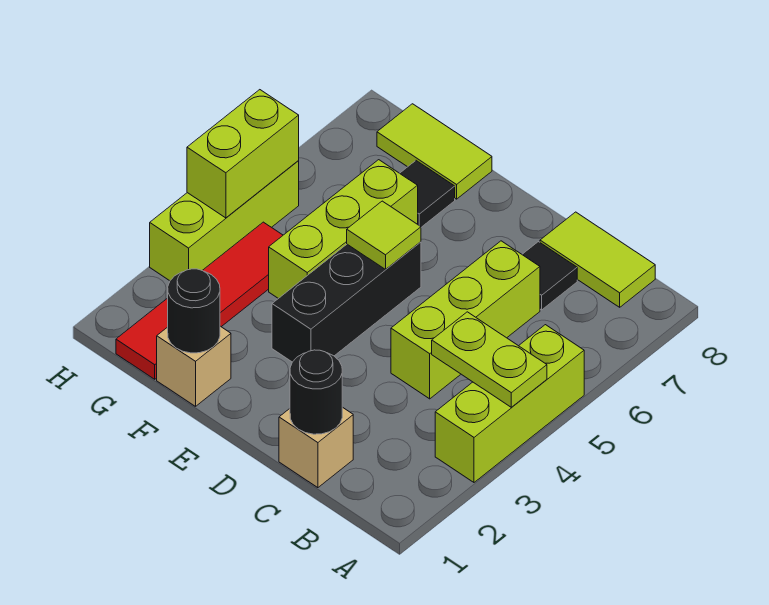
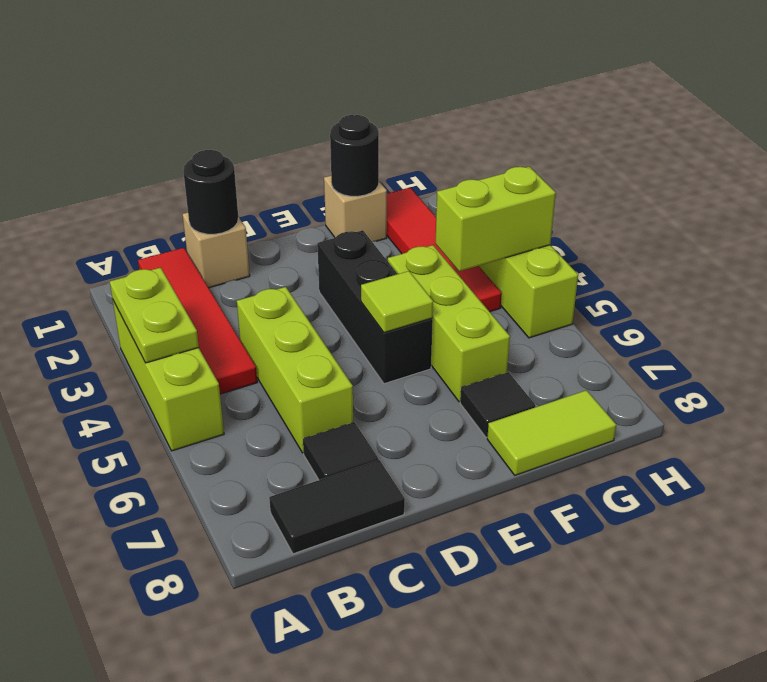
lime plate A4:B4 level 2 -> lime plate A3:A4 level 2
none -> red tile B1:B4 level 1
lime tile B8:C8 level 1 -> black tile B8:C8 level 1
lime brick H4:H5 level 2 -> lime brick G4:H4 level 2

